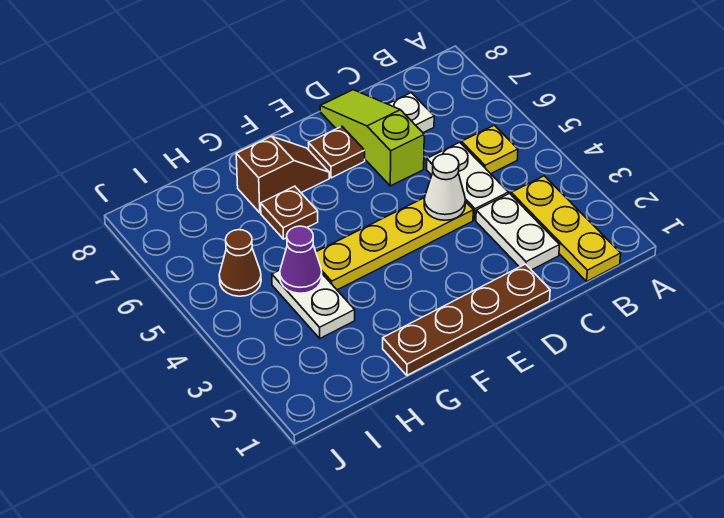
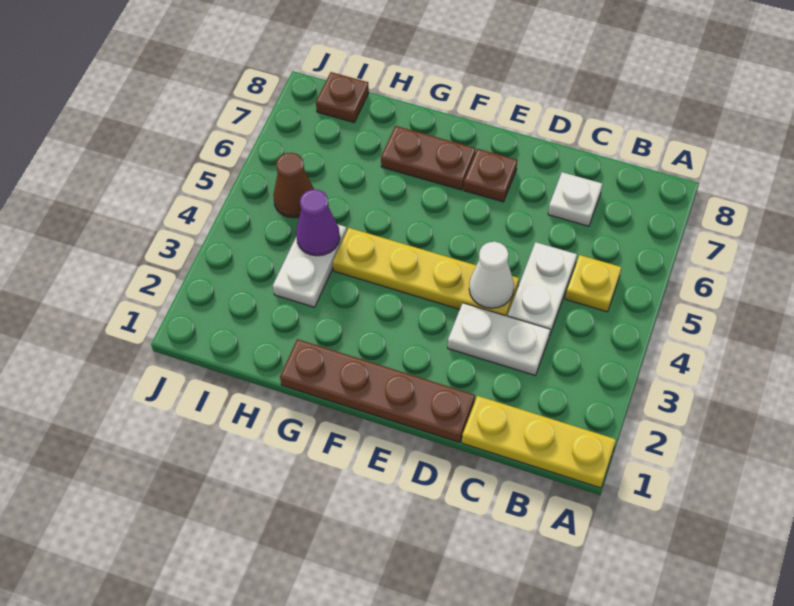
yellow plate B1:B3 level 1 -> yellow plate A1:C1 level 1
white plate C2:C3 level 1 -> white plate C3:D3 level 1
lime slope D6:D8 level 1 top 6 -> none
brown slope F7:G7 level 1 top G -> brown plate F7:G7 level 1
brown plate G6 level 1 -> brown plate I8 level 1

